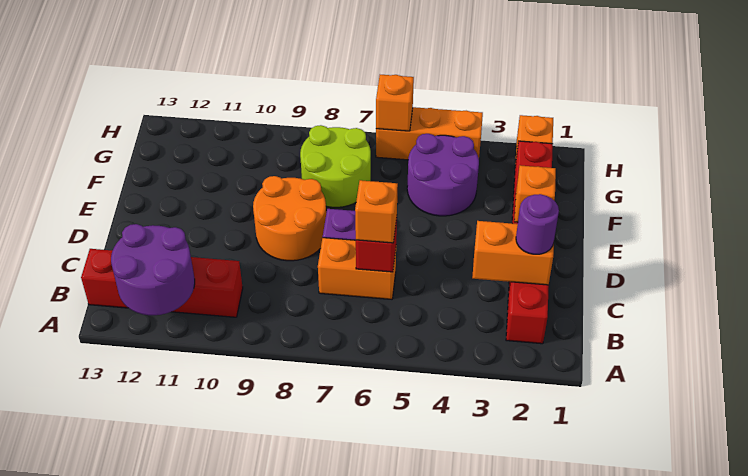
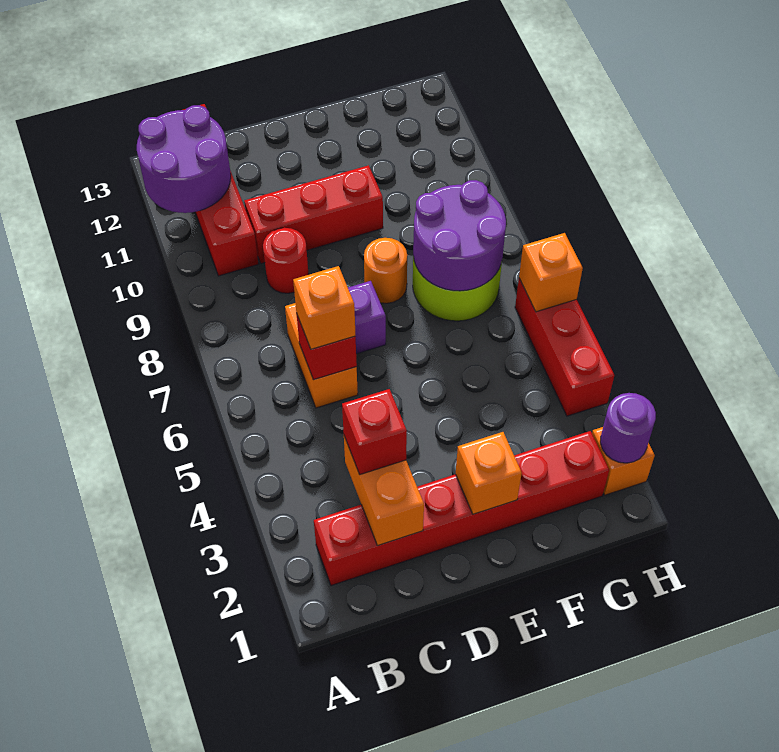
purple round brick C2 level 3 -> purple round brick H2 level 2
none -> red brick C3 level 3
none -> red round brick C9 level 1
none -> red brick C10:E10 level 1
orange round brick D8:E9 level 1 -> orange round brick E8 level 1
purple round brick F4:G5 level 1 -> purple round brick F7:G8 level 2
orange brick H4:H6 level 1 -> red brick H4:H6 level 1

